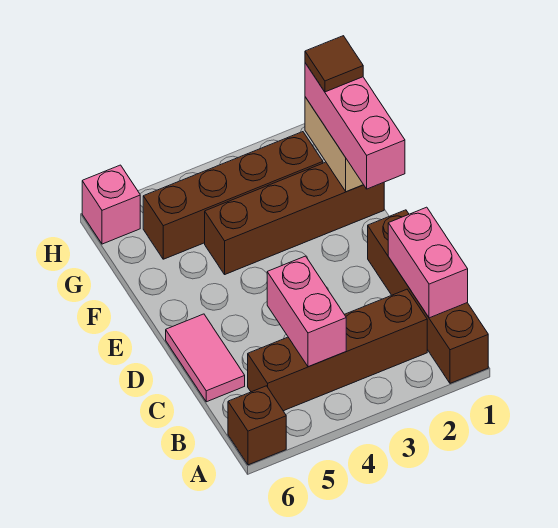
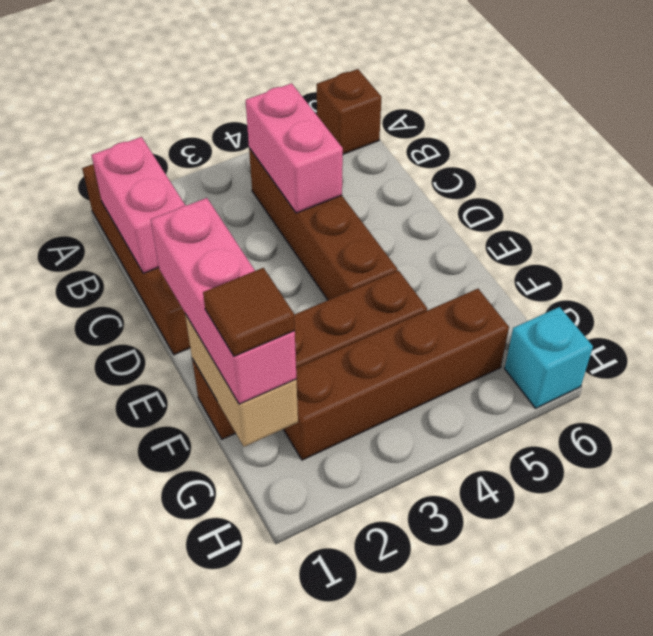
brown brick B2:B5 level 1 -> brown brick B4:E4 level 1
pink tile C6:D6 level 1 -> none
pink brick H6 level 1 -> cyan brick H6 level 1

